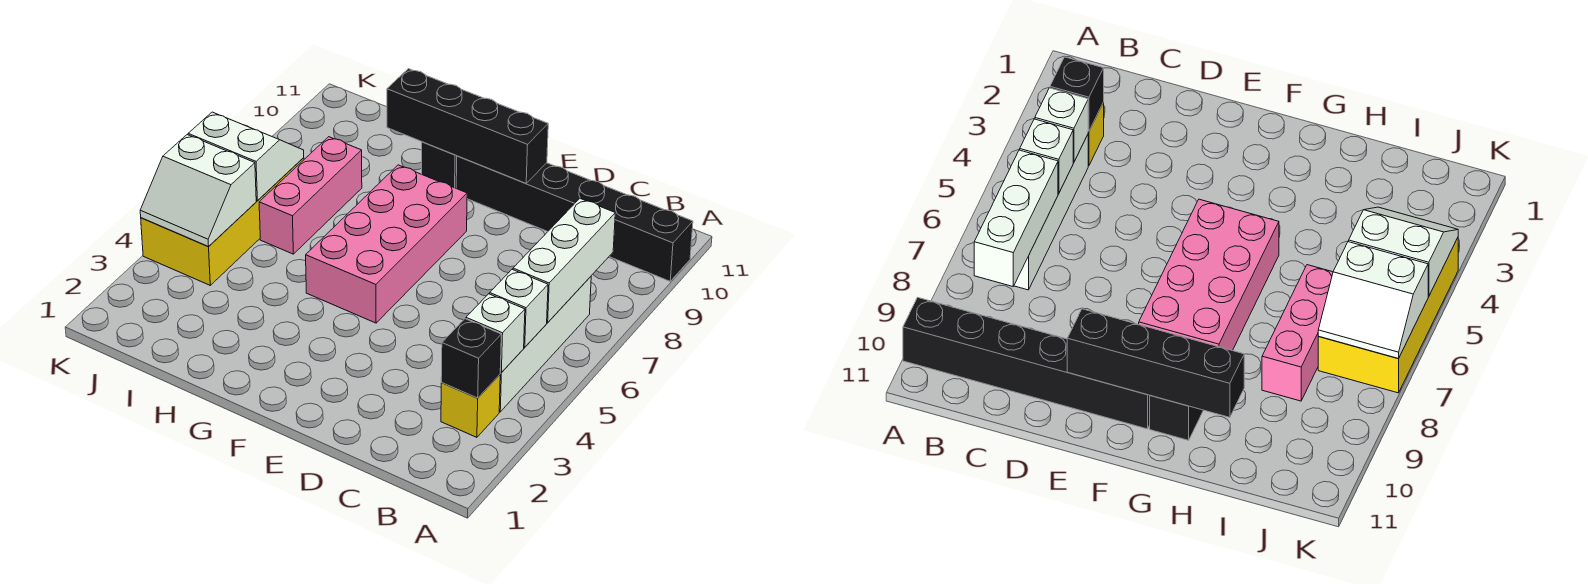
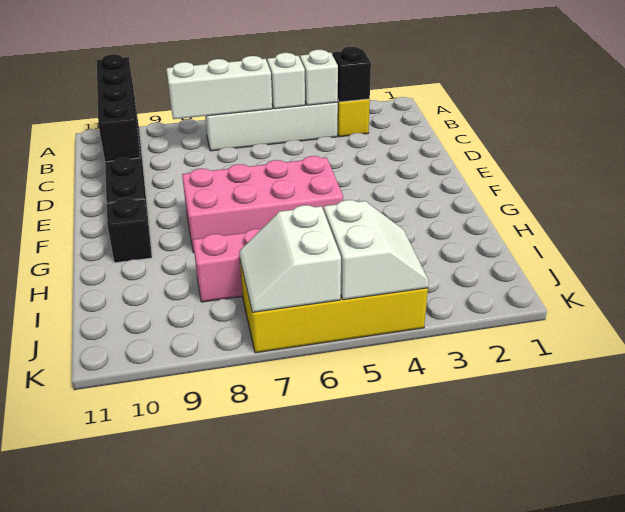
black brick E10:H10 level 2 -> black brick A10:D10 level 2

